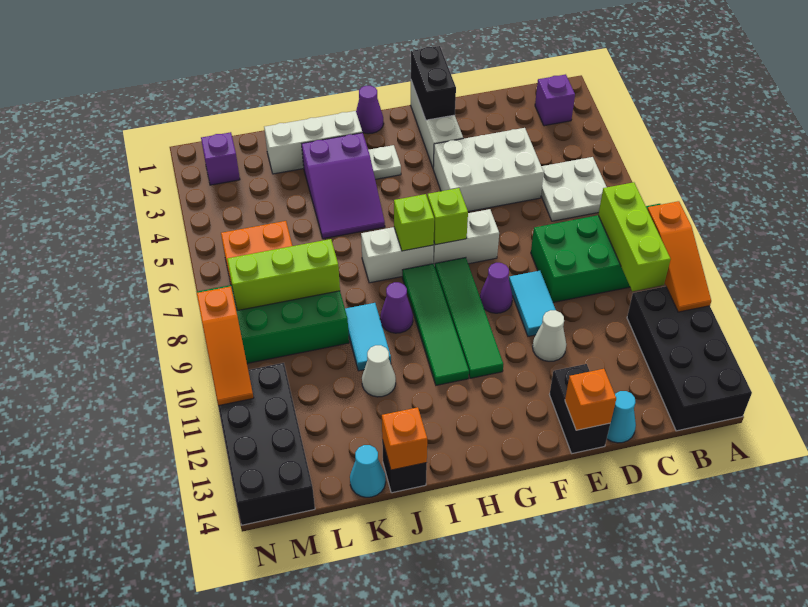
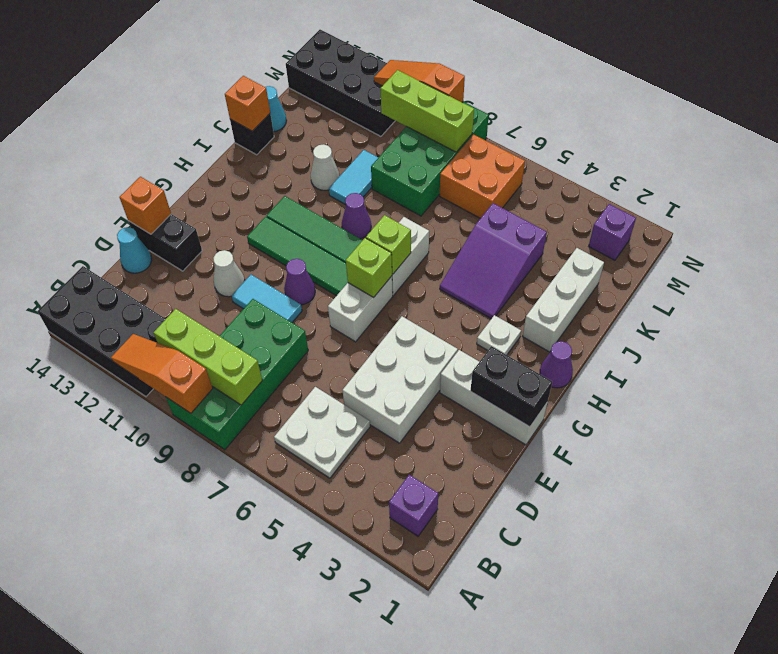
purple slope I3:J5 level 1 top 3 -> purple slope I4:K5 level 1 top K
cyan tile J9:J10 level 1 -> cyan tile J10:K10 level 1
lime brick K8:M8 level 2 -> lime brick M8:M10 level 2

